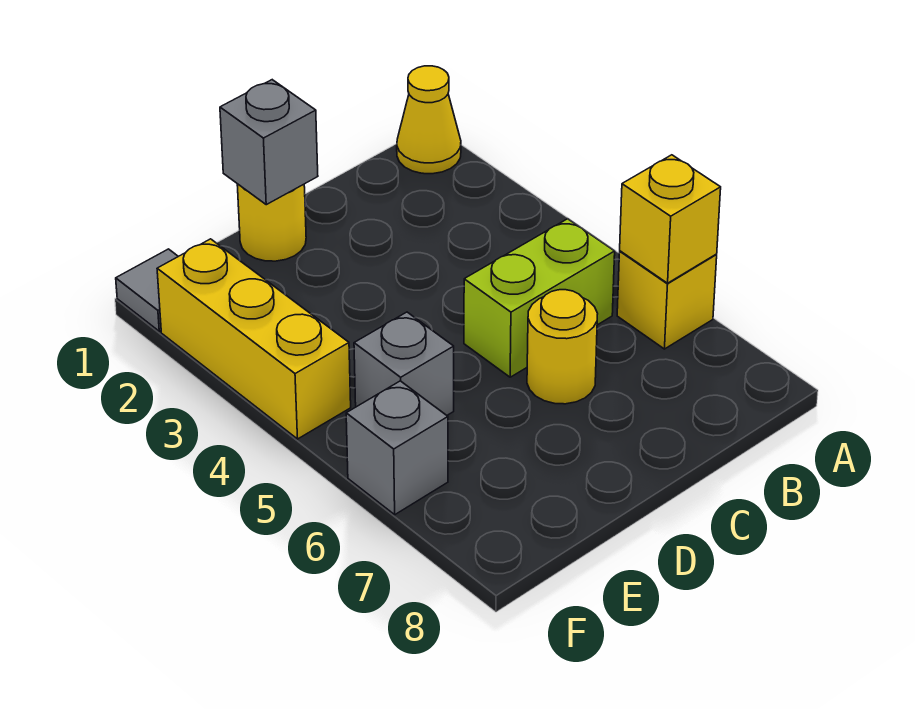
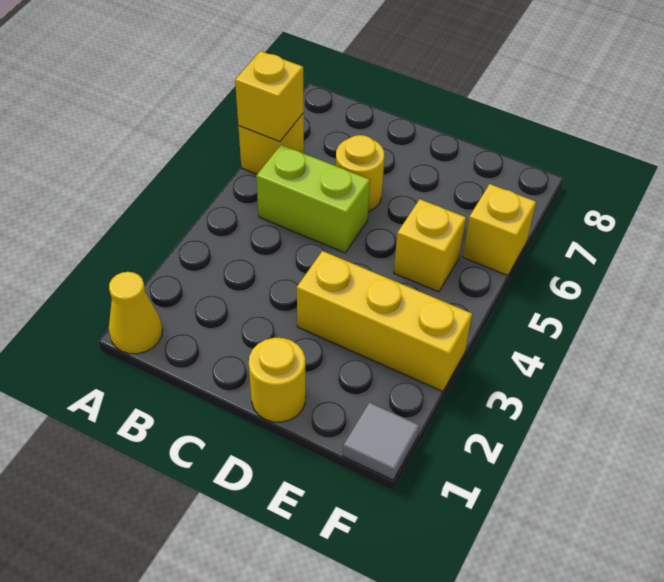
grey brick D1 level 2 -> none
grey brick E5 level 1 -> yellow brick E5 level 1
yellow brick F2:F4 level 1 -> yellow brick D3:F3 level 1
grey brick F6 level 1 -> yellow brick F6 level 1

